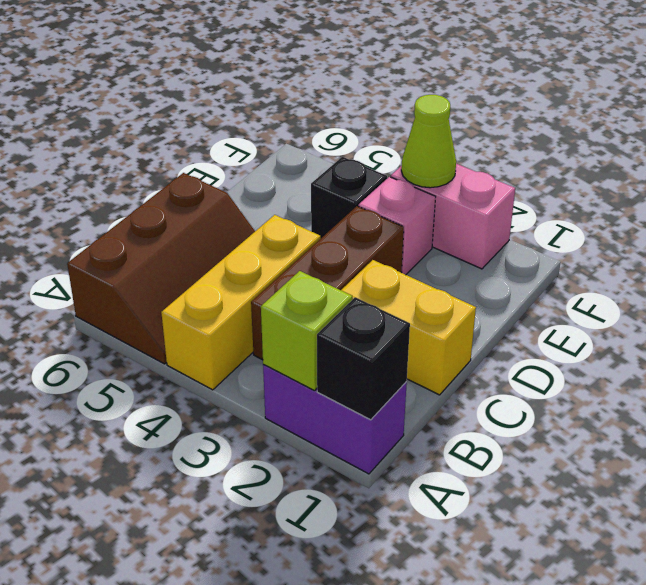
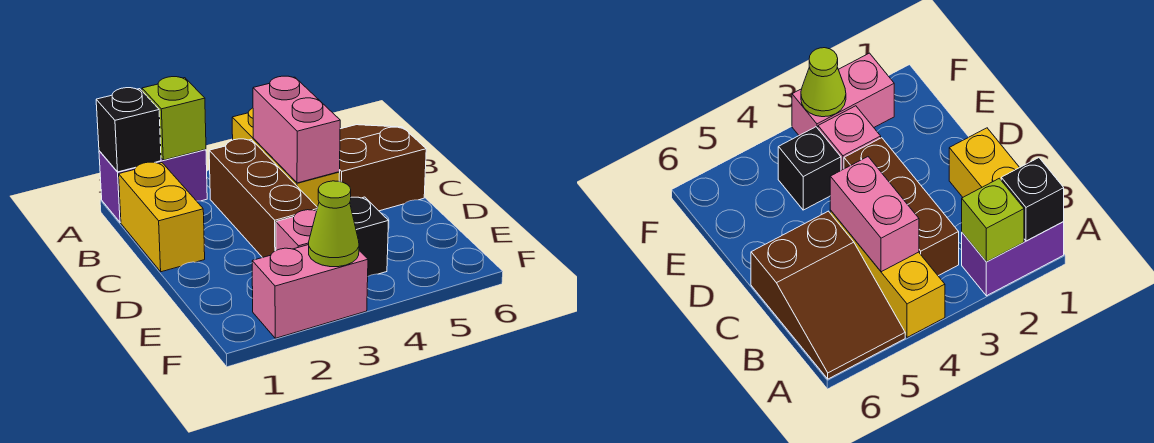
brown slope A5:C6 level 1 top 6 -> brown slope A5:C6 level 1 top C
none -> pink brick B4:C4 level 2
yellow brick C1:C2 level 1 -> yellow brick B1:C1 level 1

